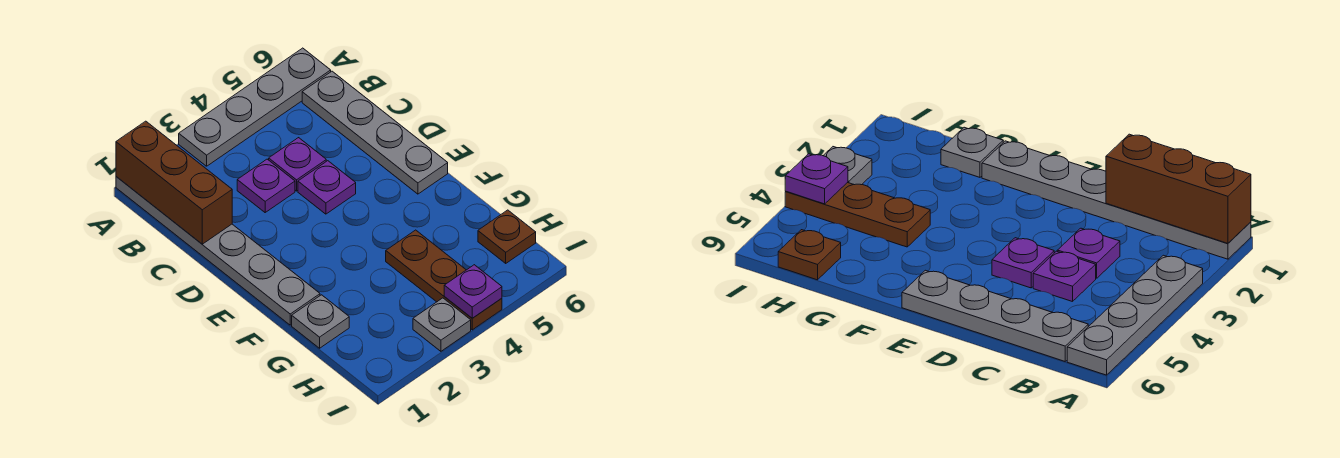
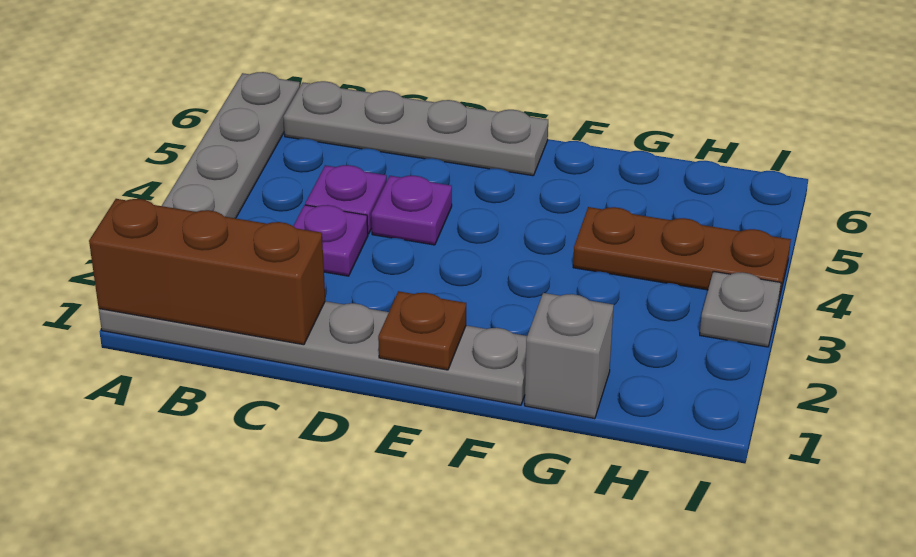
grey plate G1 level 1 -> grey brick G1 level 1
brown plate H6 level 1 -> brown plate E1 level 2
purple plate I4 level 2 -> none

